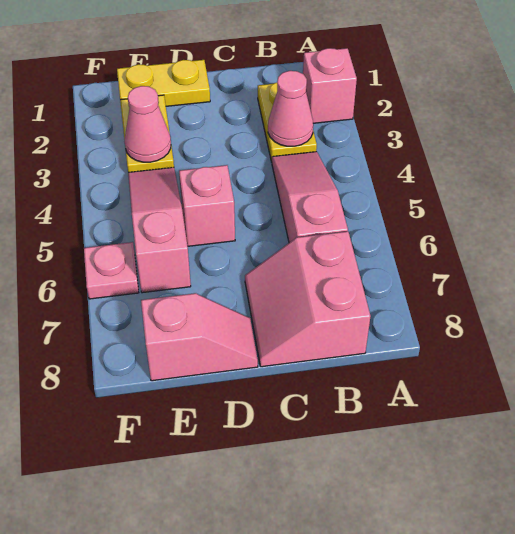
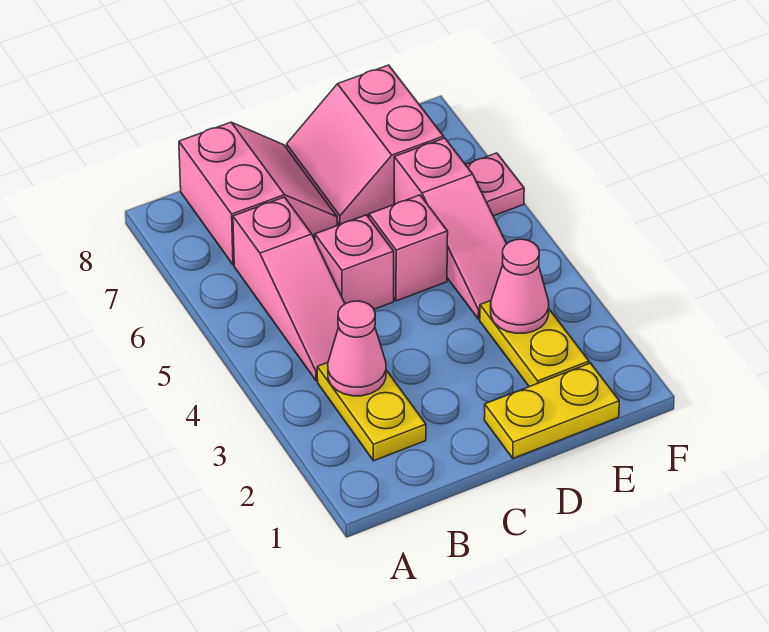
pink brick A2 level 1 -> pink brick C5 level 1
pink slope D8:E8 level 1 top E -> pink slope D7:E8 level 1 top E

